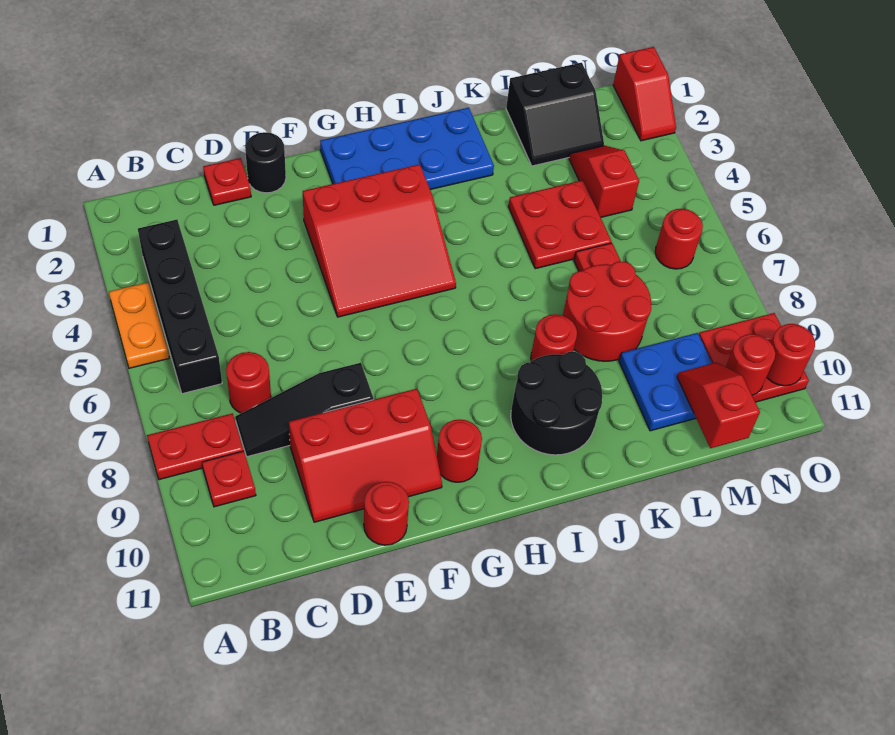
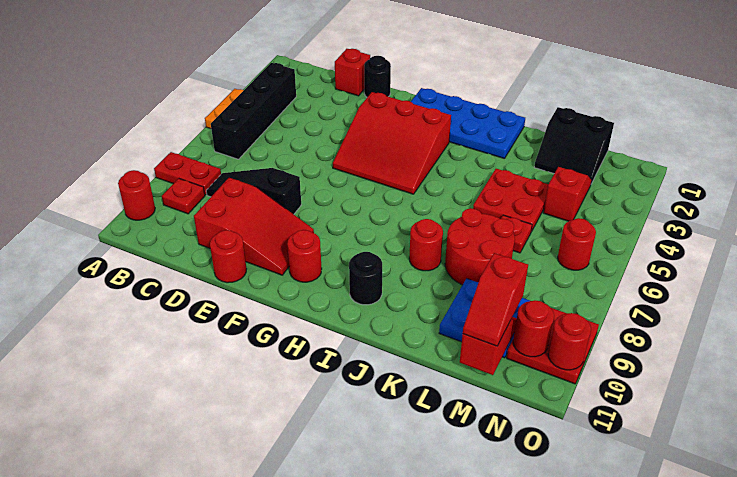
red round brick C7 level 1 -> red round brick A10 level 1
red plate D1 level 1 -> red brick D1 level 1
red slope D9:F10 level 1 top 9 -> red slope D9:F10 level 1 top D
black round brick I9:J10 level 1 -> black round brick I10 level 1
red slope O1:O2 level 1 top 1 -> red slope M10:M11 level 3 top 10

